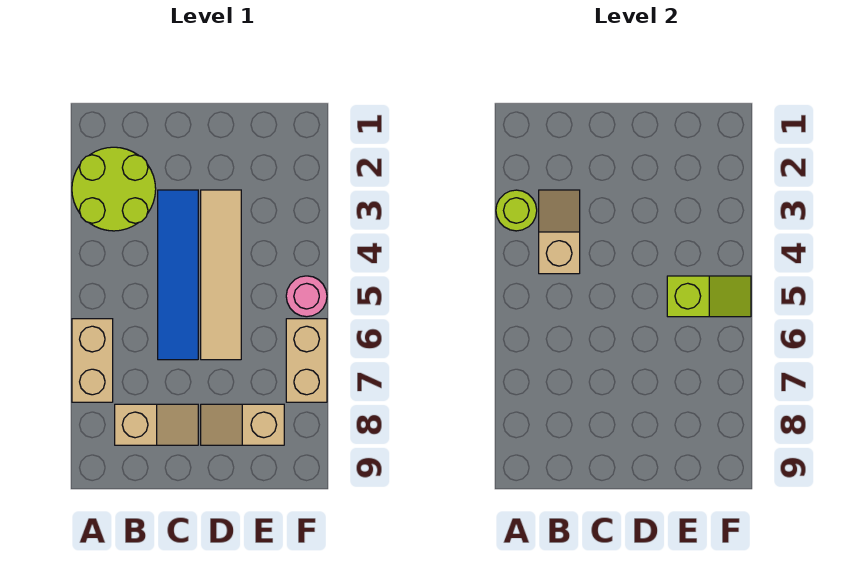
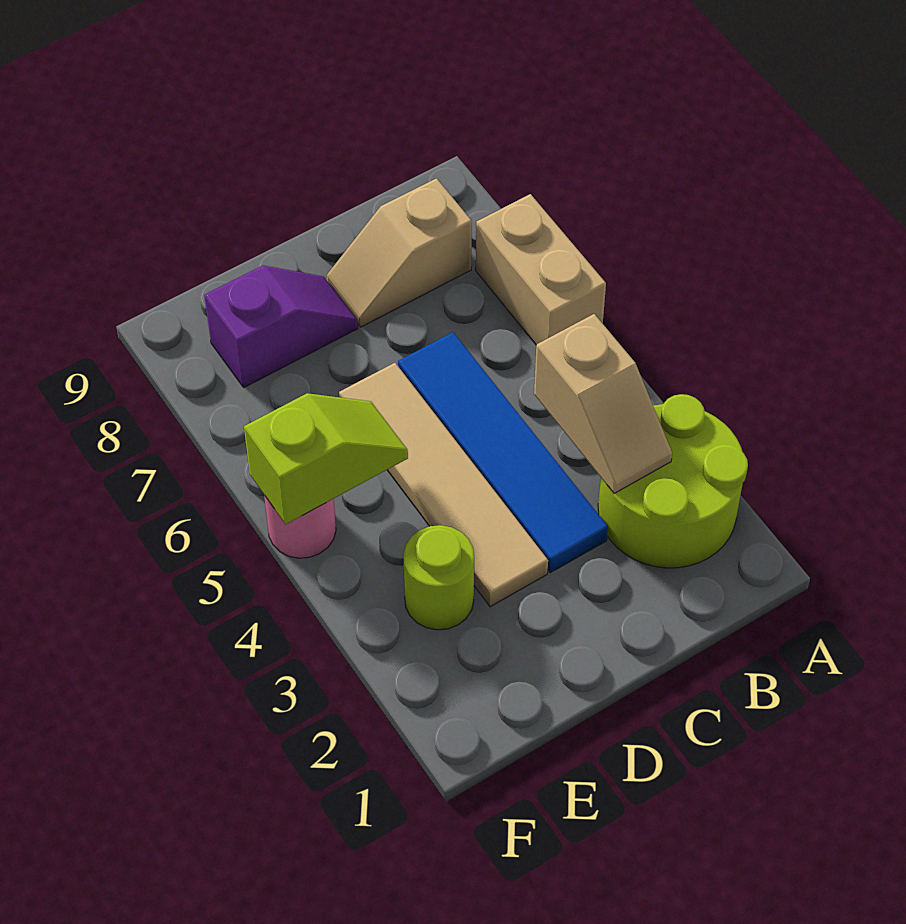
lime round brick A3 level 2 -> lime round brick E3 level 1
tan slope D8:E8 level 1 top E -> purple slope D8:E8 level 1 top E
lime slope E5:F5 level 2 top E -> lime slope E5:F5 level 2 top F
tan brick F6:F7 level 1 -> none

